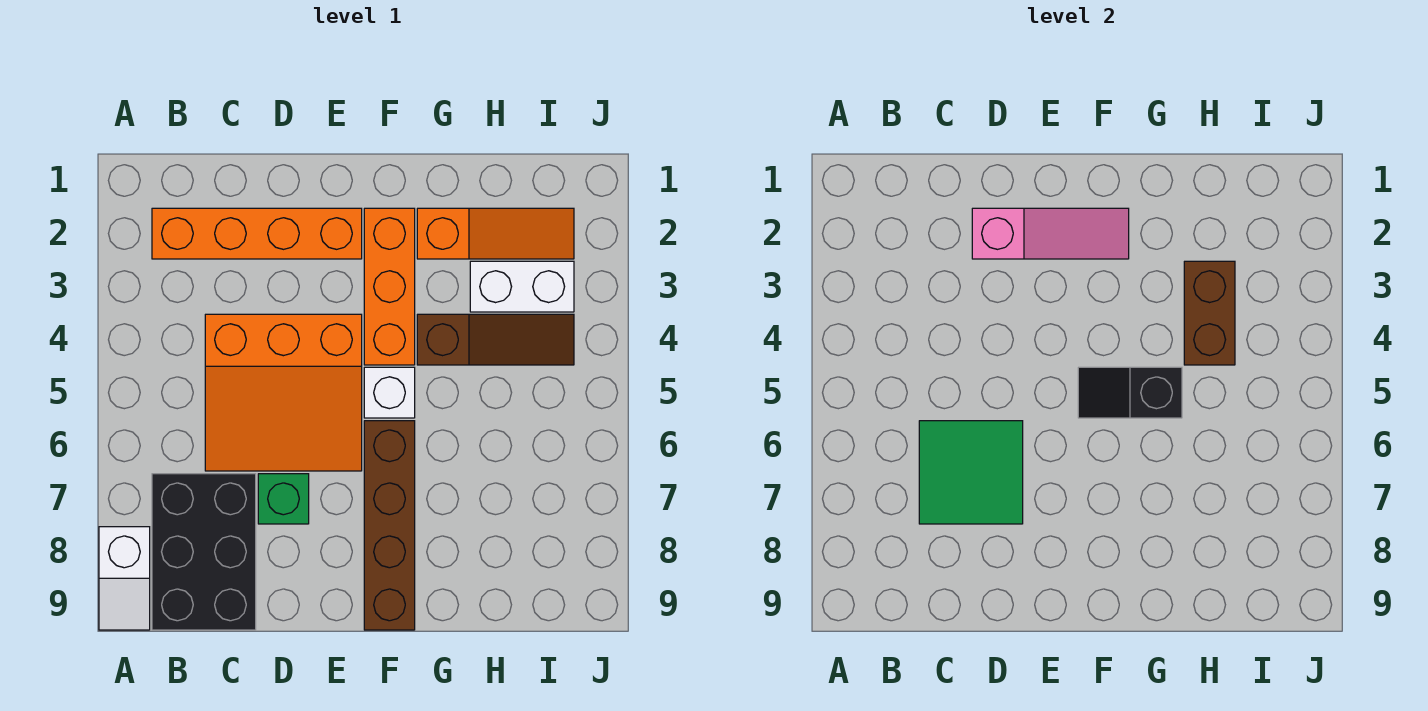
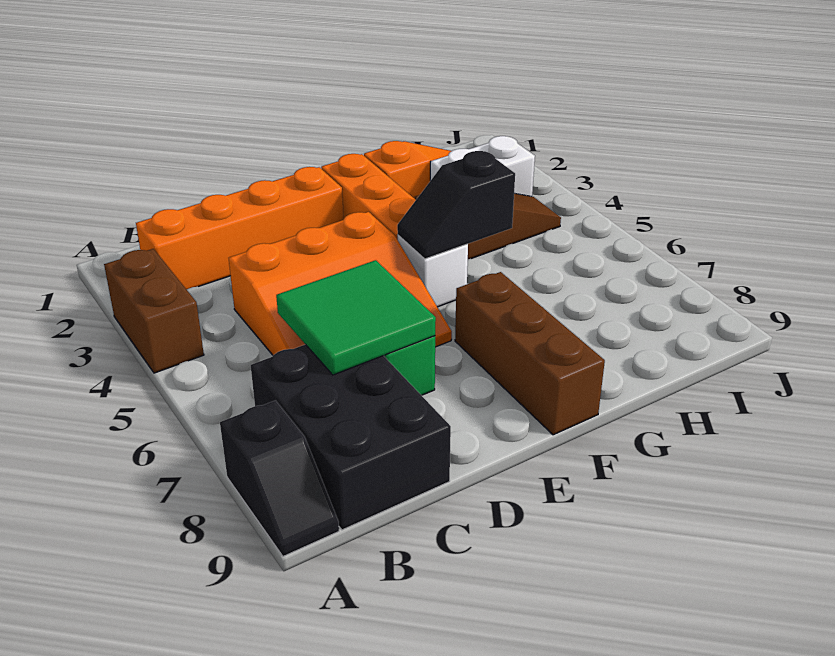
white slope A8:A9 level 1 top 8 -> black slope A8:A9 level 1 top 8
pink slope D2:F2 level 2 top D -> none
brown brick F6:F9 level 1 -> brown brick F7:F9 level 1
brown brick H3:H4 level 2 -> brown brick A3:A4 level 1

